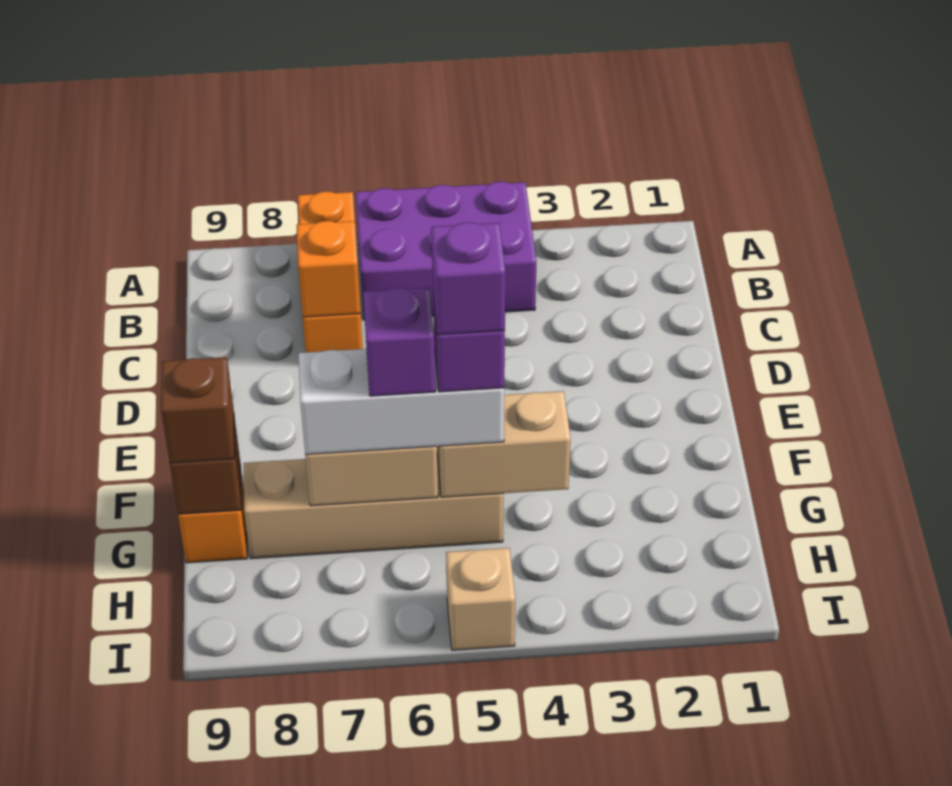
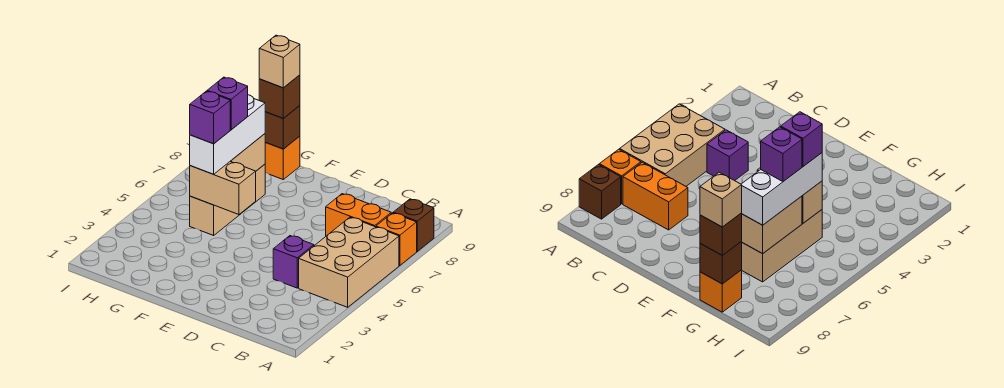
purple brick A4:B6 level 1 -> tan brick A4:B6 level 1
none -> brown brick A8 level 1
orange brick C7 level 2 -> none
tan brick G4:G5 level 2 -> tan brick F5:G5 level 2
tan brick G5:G8 level 1 -> tan brick G5:G7 level 1
purple brick G5 level 5 -> purple brick C4 level 1
tan brick I5 level 1 -> tan brick G9 level 4

